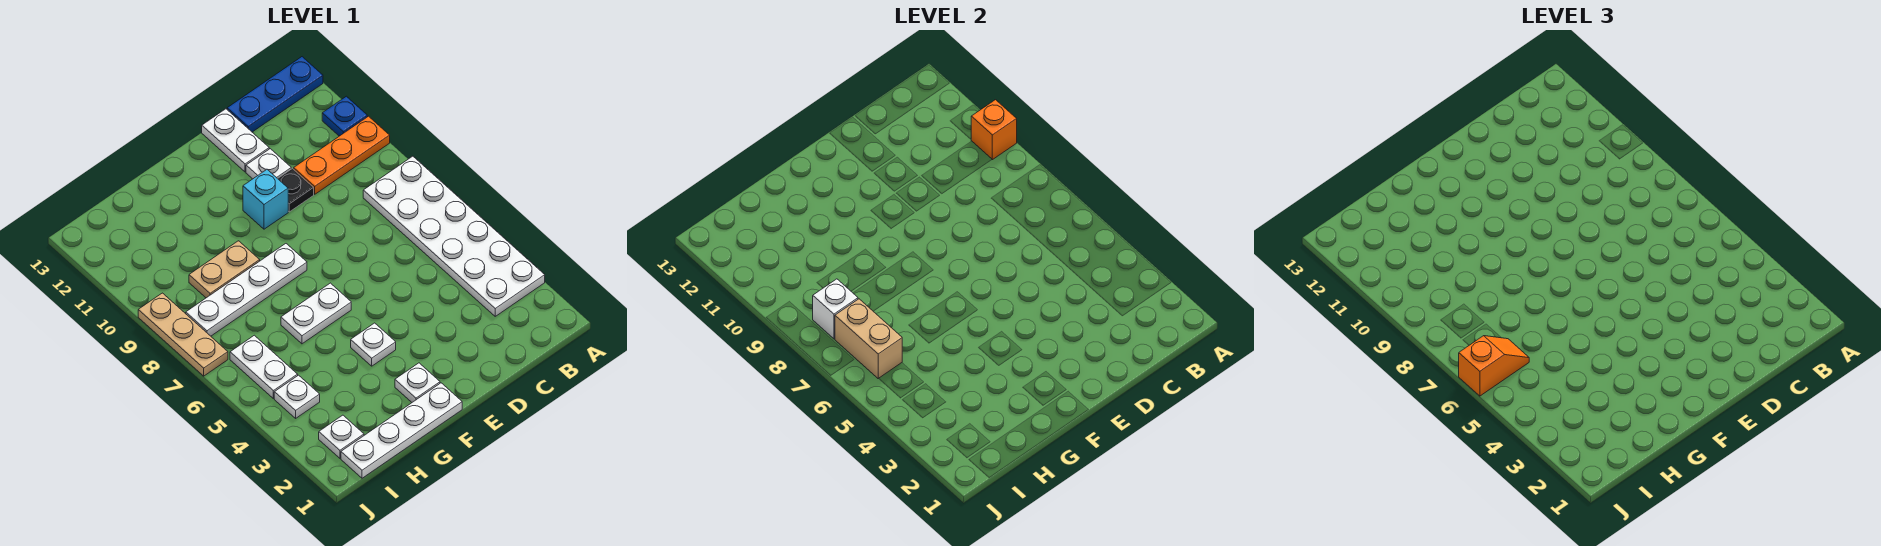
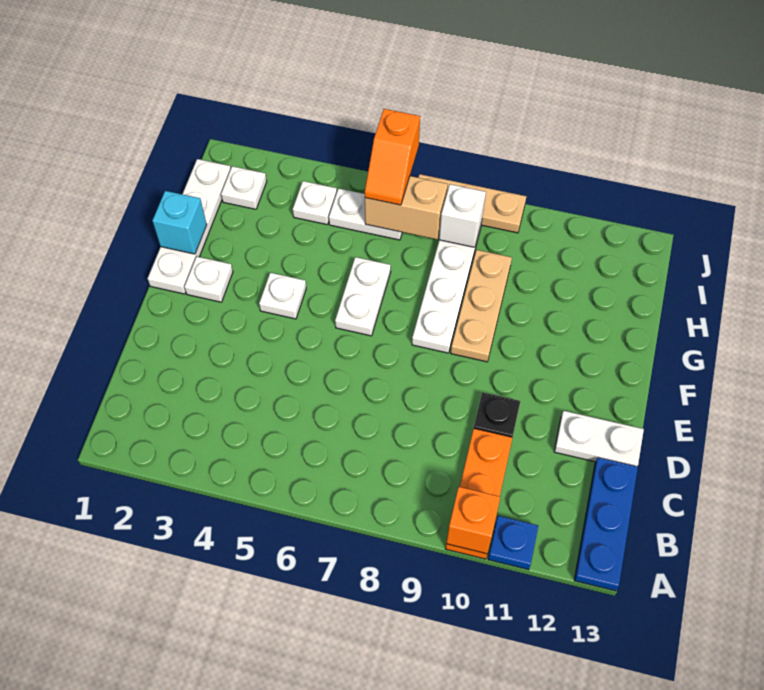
white plate A3:B8 level 1 -> none
white plate D11 level 1 -> none
cyan brick E10 level 1 -> cyan brick G1 level 2
tan plate G9:H9 level 1 -> tan plate F9:H9 level 1

